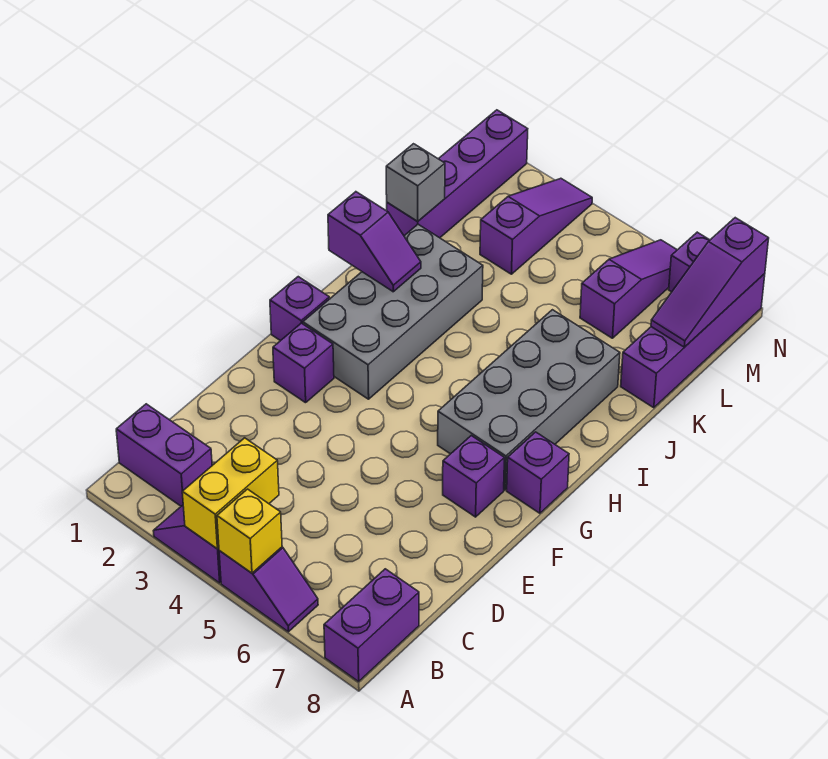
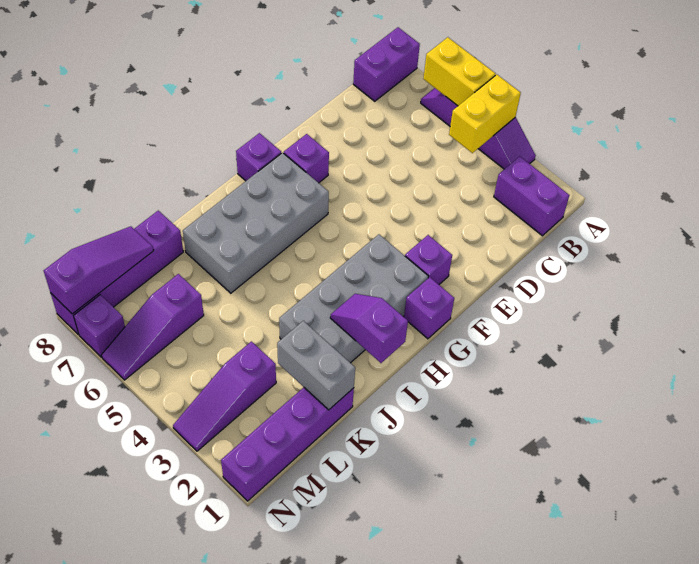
yellow brick A5 level 2 -> yellow brick A5:A6 level 2
grey brick K1 level 2 -> grey brick K1:K2 level 2

